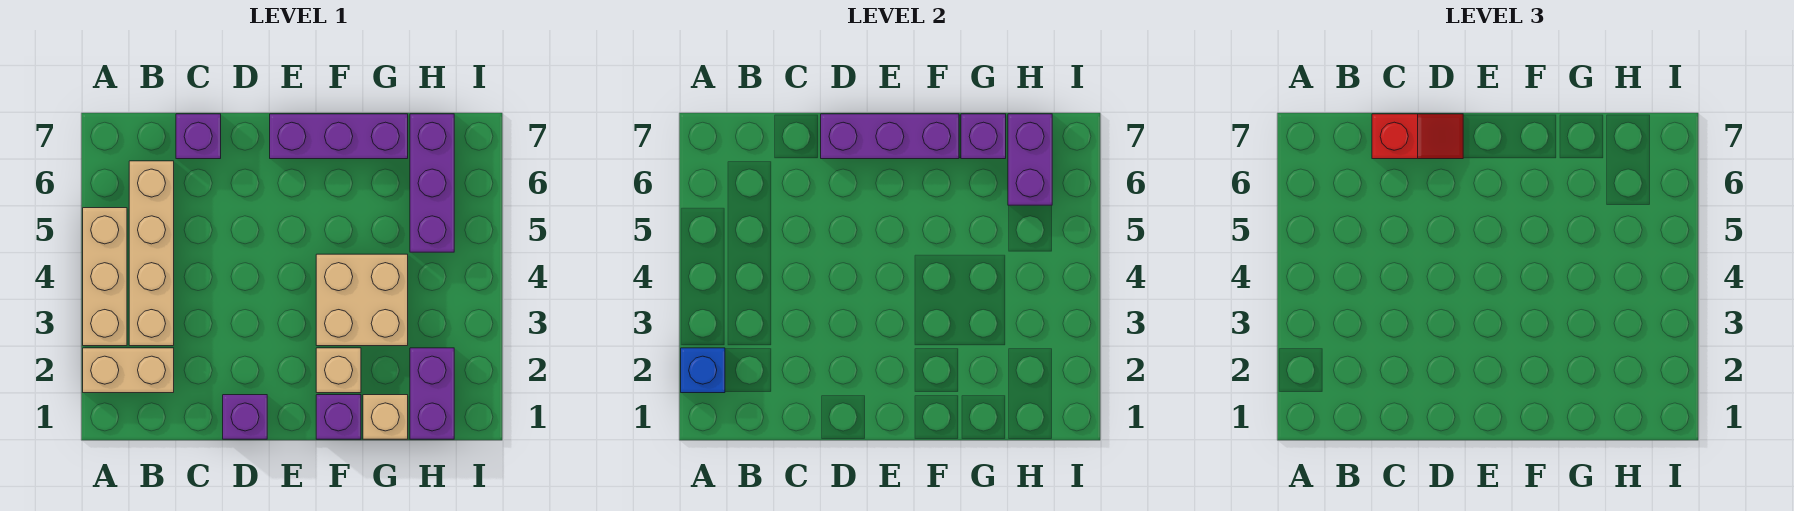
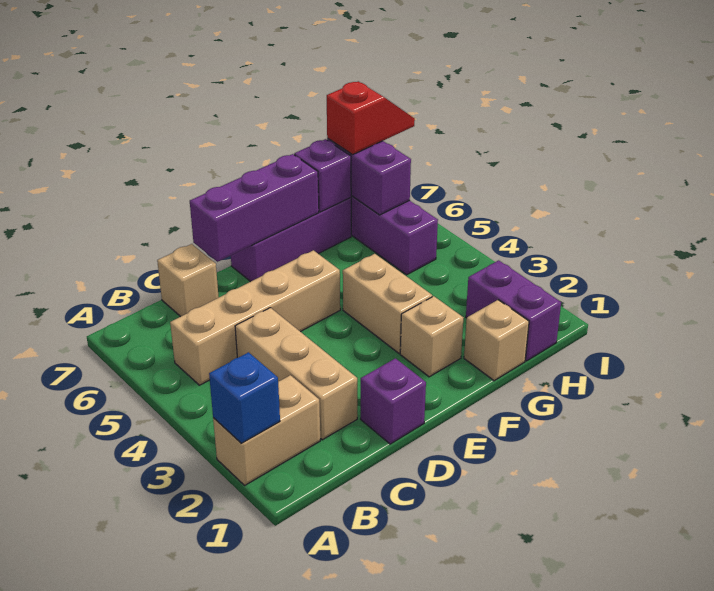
tan brick A3:A5 level 1 -> tan brick C2:C4 level 1
tan brick B3:B6 level 1 -> tan brick B5:E5 level 1
purple brick C7 level 1 -> tan brick C7 level 1
red slope C7:D7 level 3 top C -> red slope H7:I7 level 3 top H
purple brick F1 level 1 -> none
tan brick F3:G4 level 1 -> tan brick F3:F4 level 1

